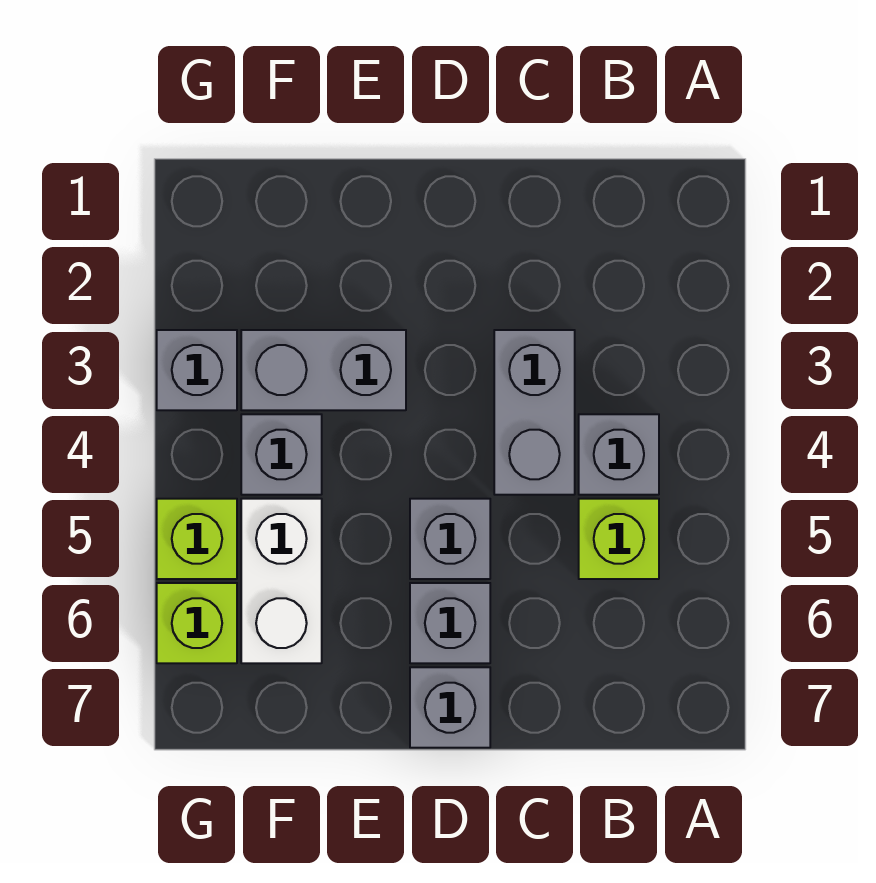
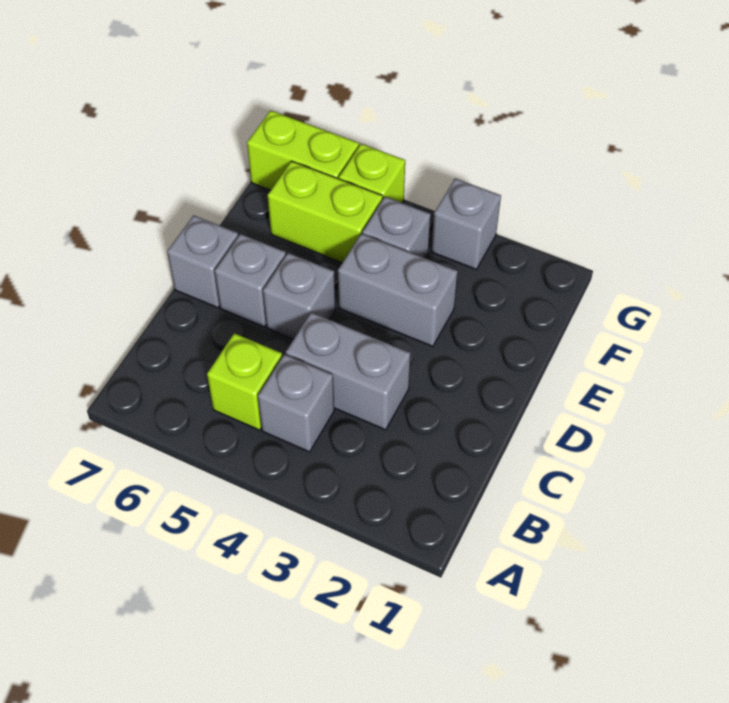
grey brick E3:F3 level 1 -> grey brick E3:E4 level 1
white brick F5:F6 level 1 -> lime brick F5:F6 level 1
lime brick G6 level 1 -> lime brick G6:G7 level 1

